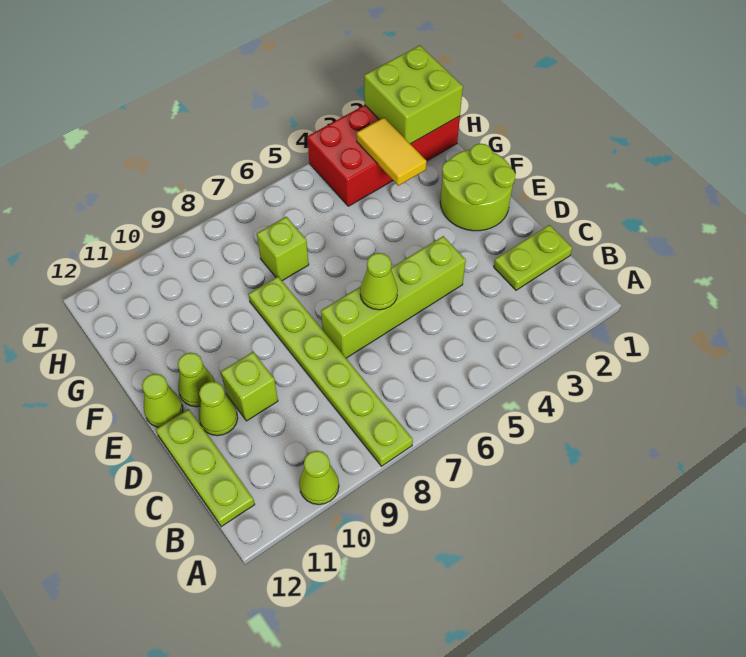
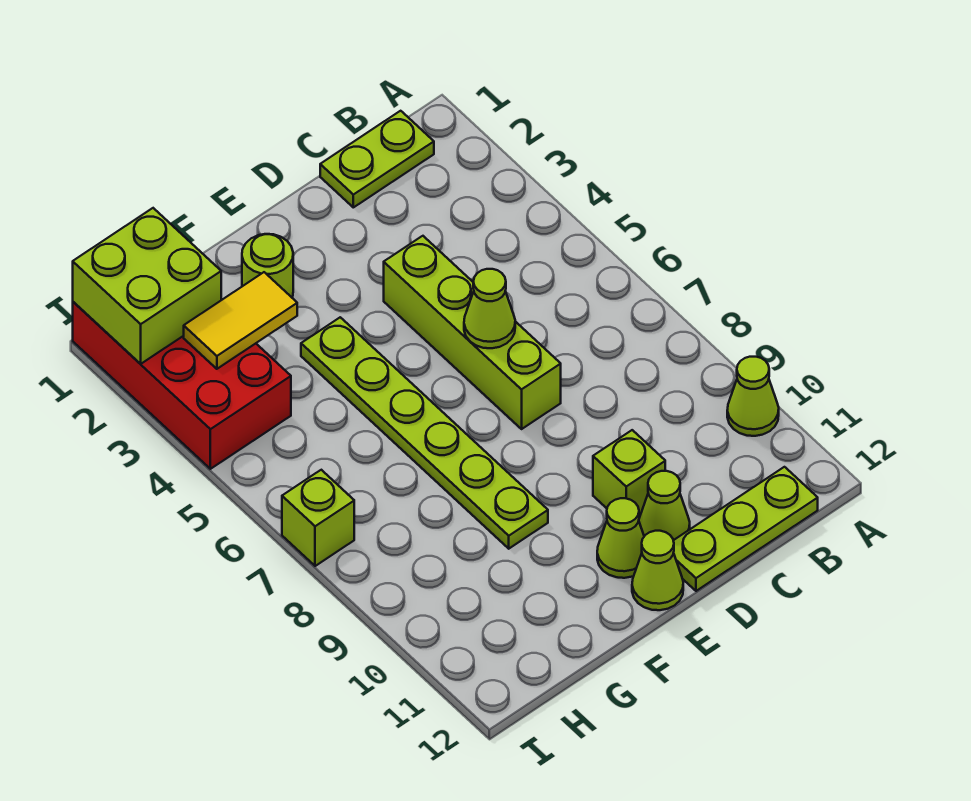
lime plate A8:F8 level 1 -> lime plate F4:F9 level 1
lime plate C1:C2 level 1 -> lime plate B1:C1 level 1
lime round brick E1:F2 level 1 -> lime round brick F2 level 1
lime brick G7 level 1 -> lime brick I7 level 1

